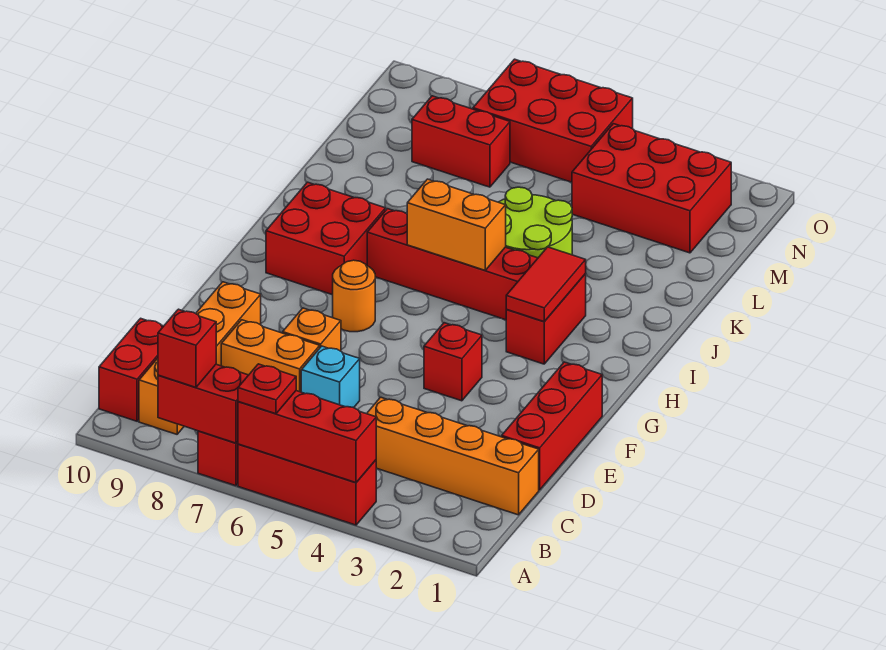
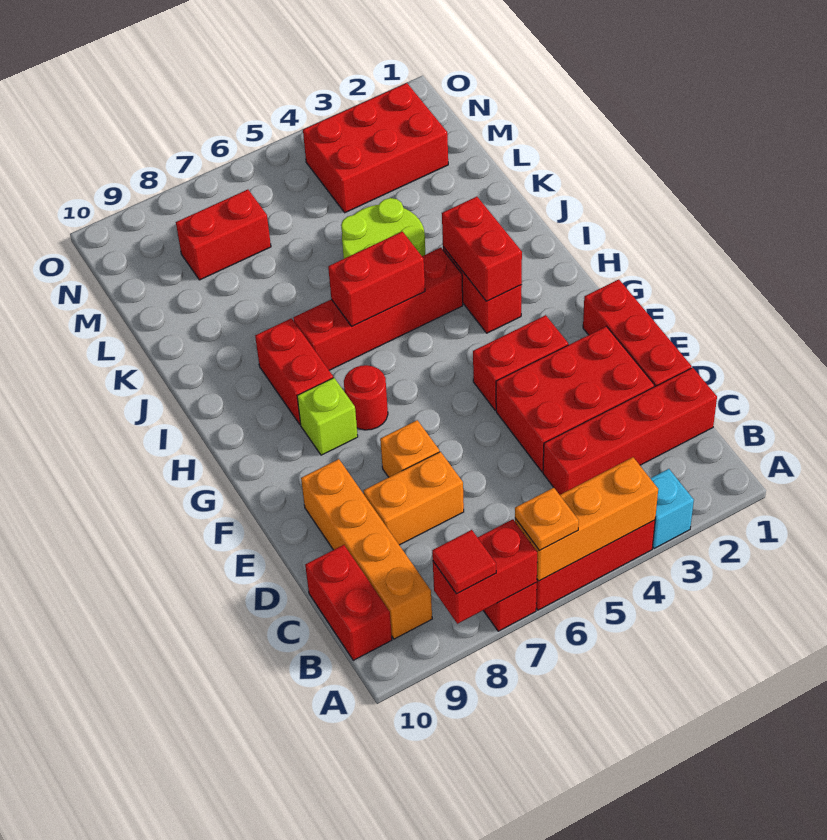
red brick A4:A6 level 2 -> orange brick A4:A6 level 2
red plate A6 level 3 -> orange plate A6 level 3
red brick A8 level 3 -> red tile A8 level 3
orange brick C1:C4 level 1 -> red brick C1:C4 level 1
cyan brick D6 level 1 -> cyan brick A3 level 1
red brick F4 level 1 -> red brick F3:F4 level 1
orange round brick G7 level 1 -> red round brick G7 level 1
none -> lime brick G8 level 1
red tile H3:I3 level 2 -> red brick H3:I3 level 2
red brick H8:I9 level 1 -> red brick H8:I8 level 1
orange brick I5:I6 level 2 -> red brick I5:I6 level 2
red brick N5:O7 level 1 -> red brick D2:E4 level 1

